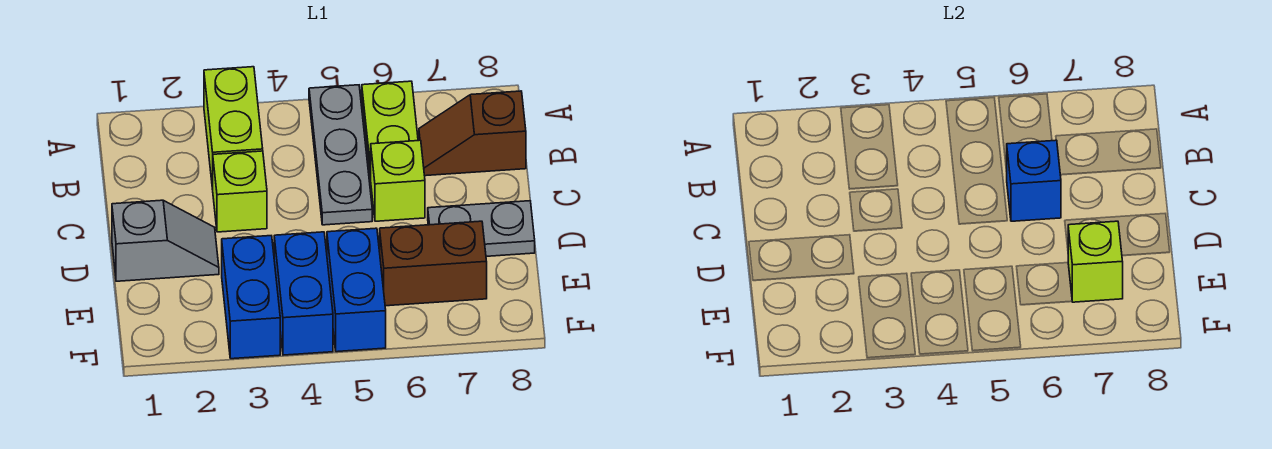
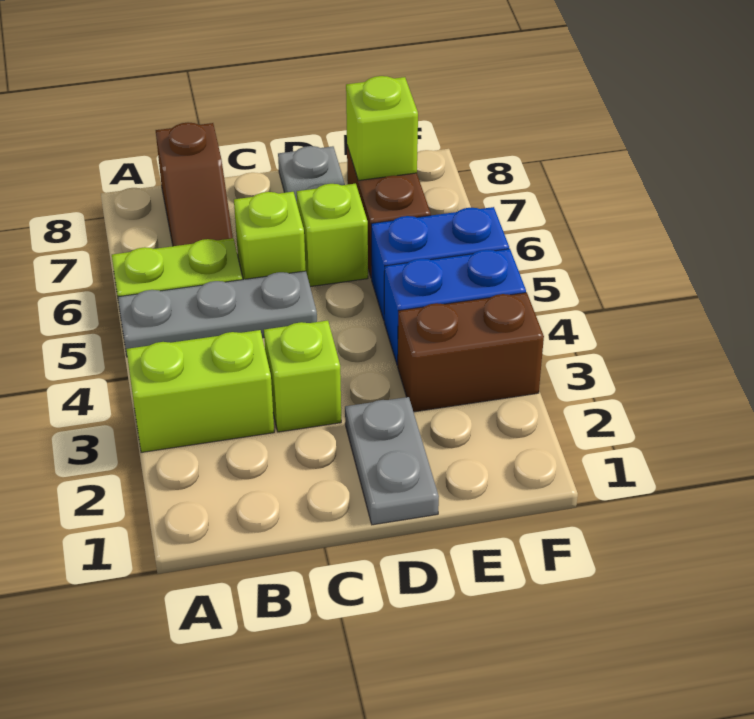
blue brick C6 level 2 -> none
grey slope D1:D2 level 1 top 1 -> grey plate D1:D2 level 1
none -> lime brick D6 level 1
blue brick E3:F3 level 1 -> brown brick E3:F3 level 1

